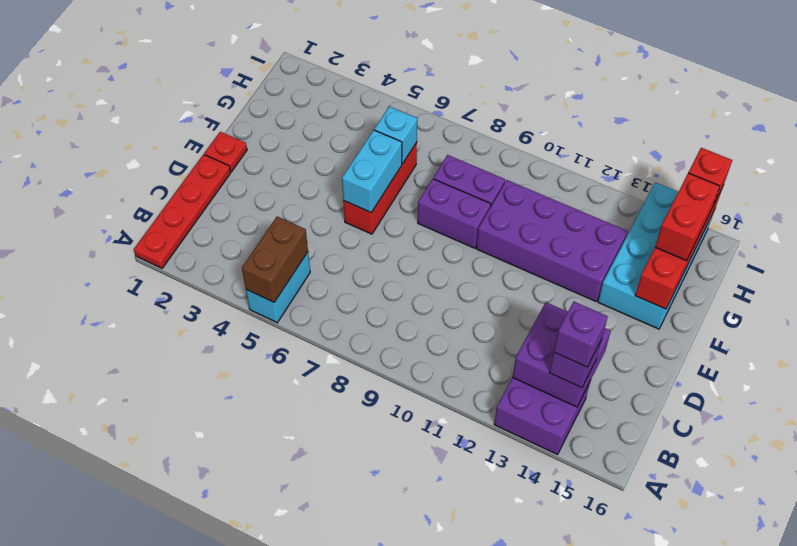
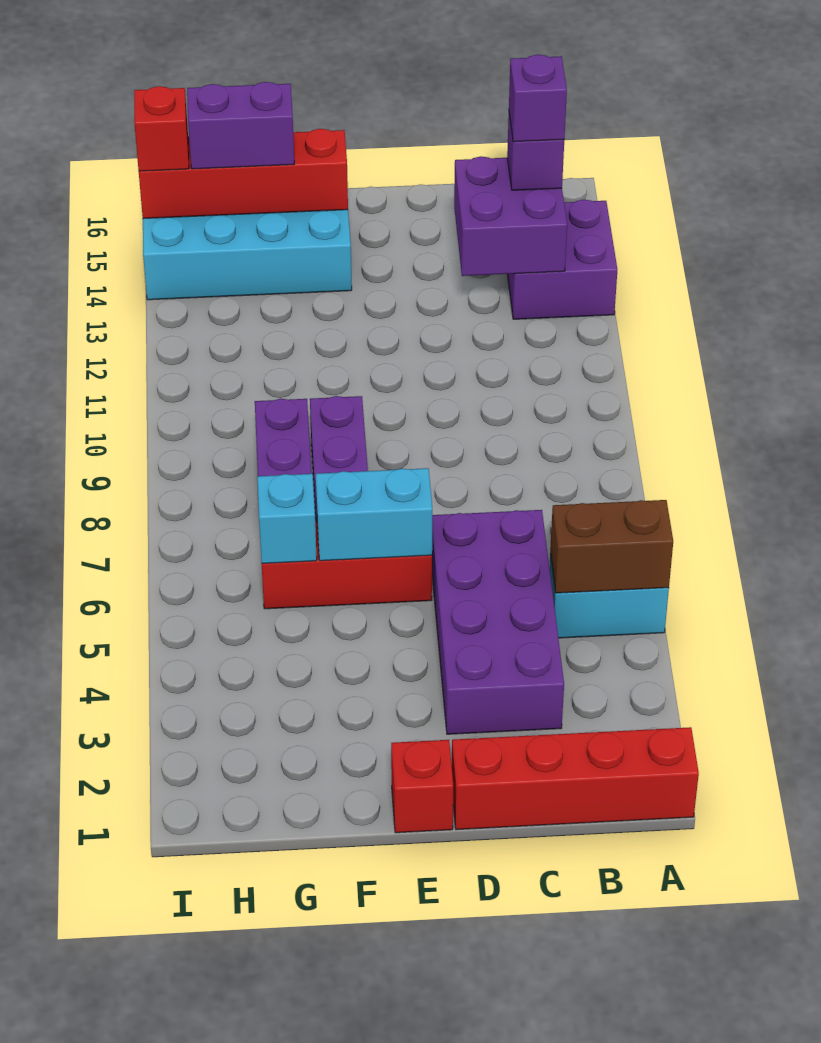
red plate A1:D1 level 1 -> red brick A1:D1 level 1
red plate E1 level 1 -> red brick E1 level 1
purple brick F10:G13 level 1 -> purple brick C3:D6 level 1
red brick G15:H15 level 3 -> purple brick G15:H15 level 3

